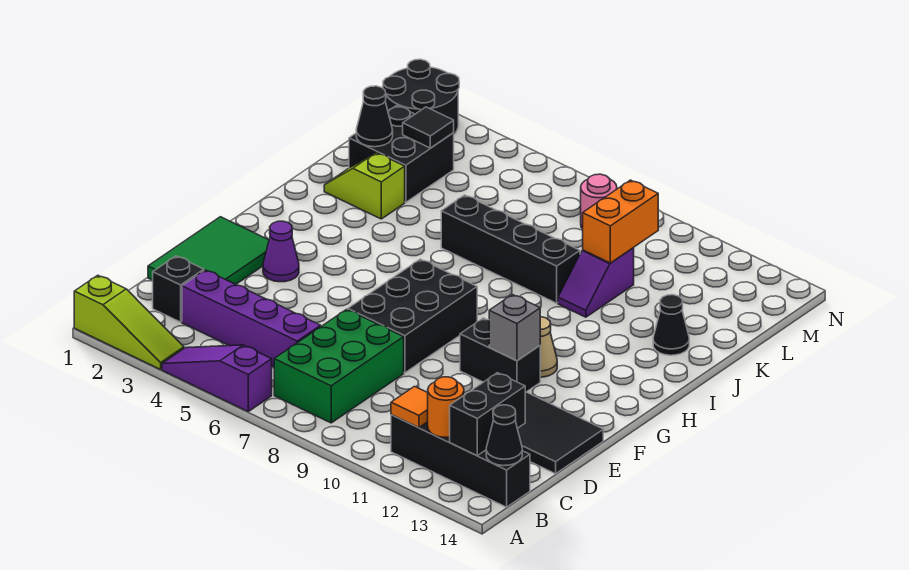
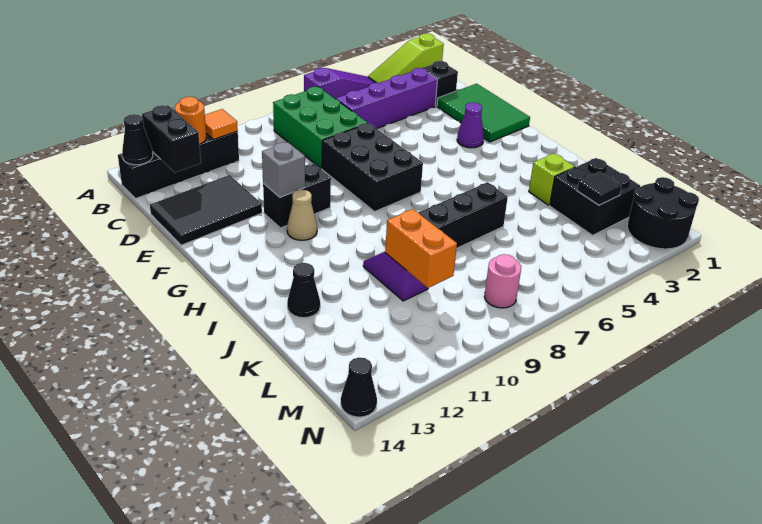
black cone K2 level 2 -> black cone N14 level 1

